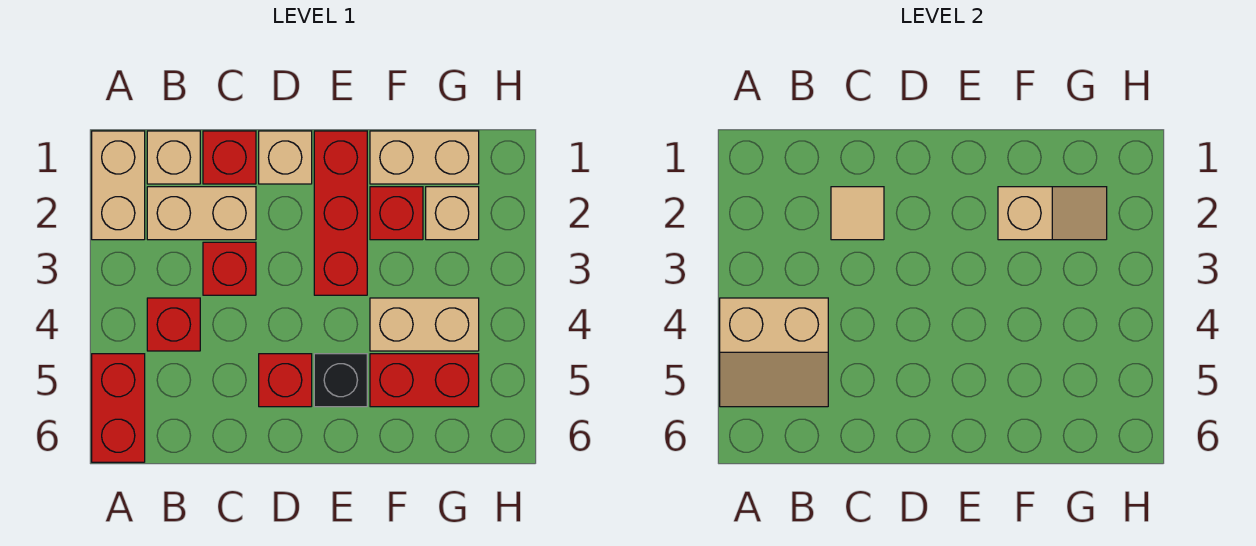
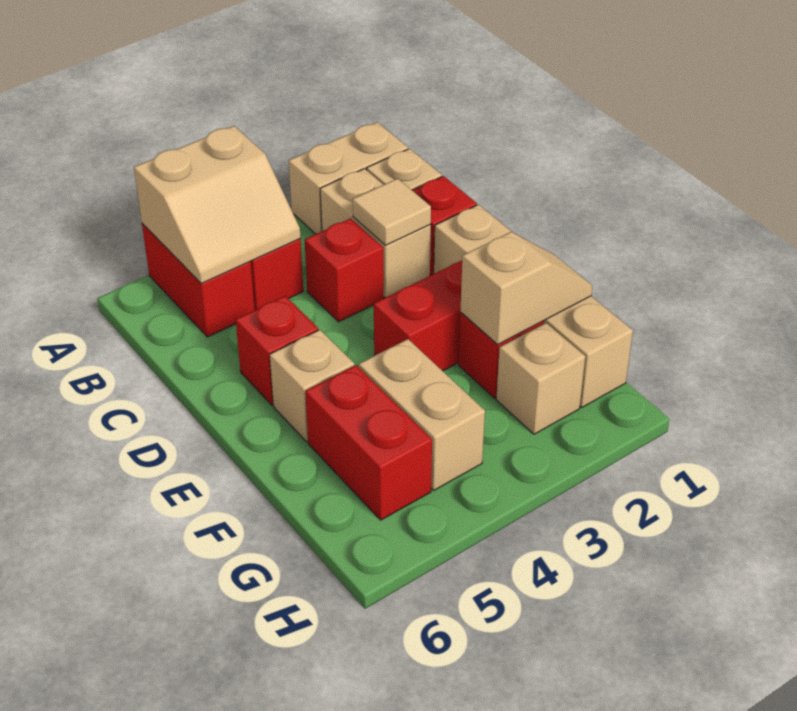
tan slope A4:B5 level 2 top 4 -> tan slope A4:B5 level 2 top A
red brick A5:A6 level 1 -> red brick A5:B5 level 1
black brick E5 level 1 -> tan brick E5 level 1
tan slope F2:G2 level 2 top F -> tan slope F1:F2 level 2 top 2

